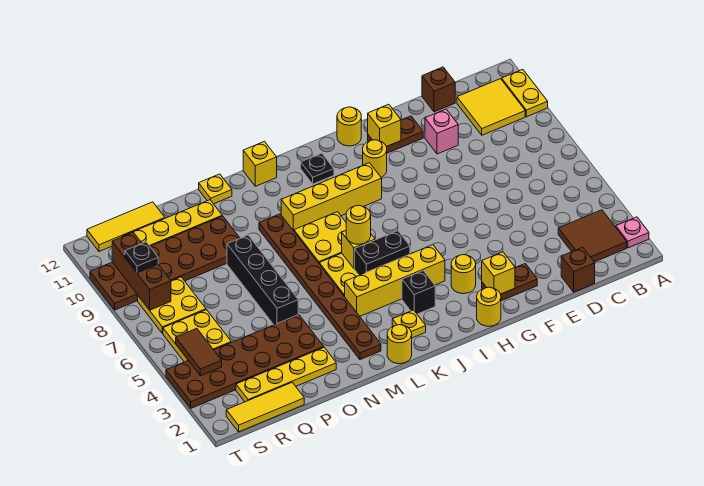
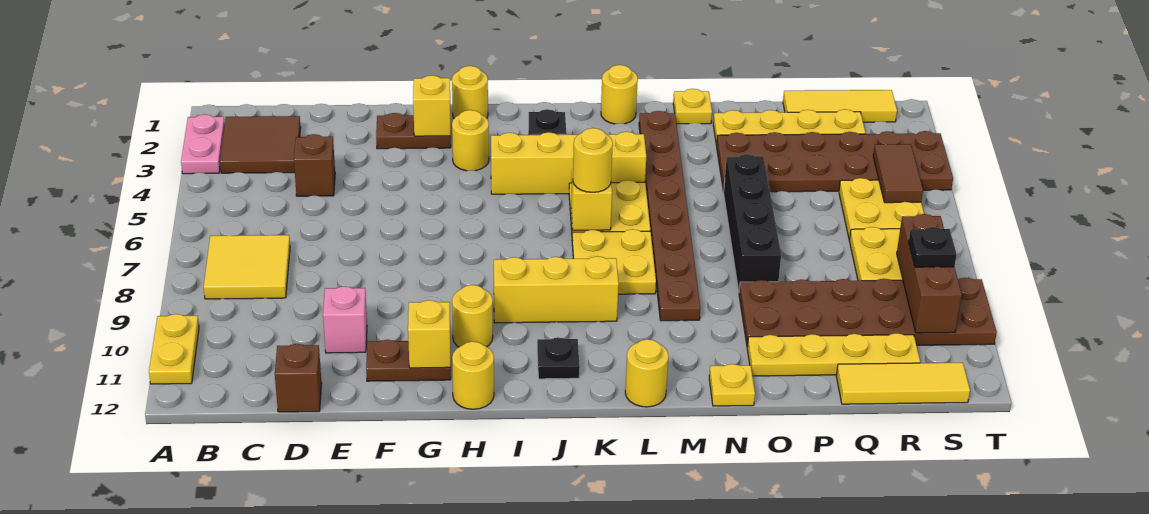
pink plate A2 level 1 -> pink plate A2:A3 level 1
yellow tile B10:C11 level 1 -> yellow tile B7:C8 level 1
brown brick D1 level 1 -> brown brick D4 level 1
yellow brick I9:L9 level 1 -> yellow brick I9:K9 level 1
black brick J5:K5 level 2 -> none
yellow plate K2 level 1 -> yellow plate N1 level 1
yellow brick L12 level 1 -> yellow round brick L12 level 1

